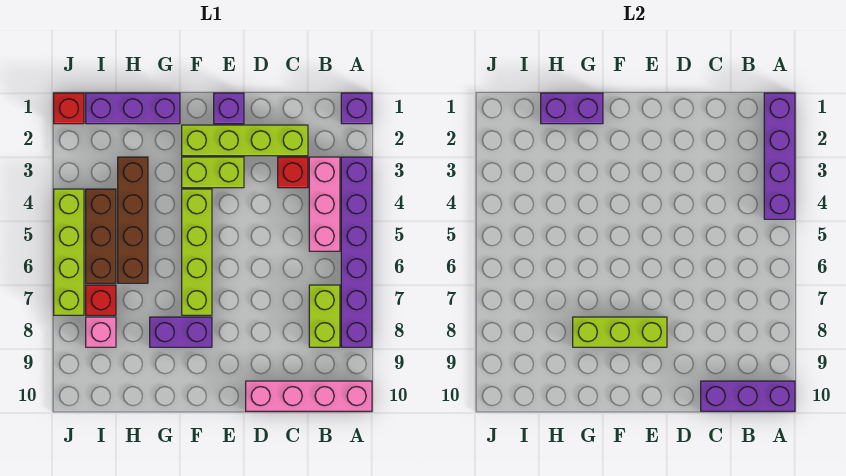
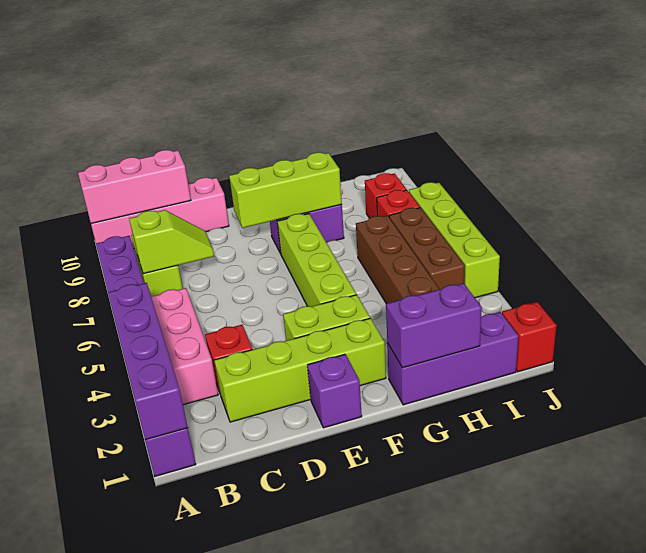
purple brick A10:C10 level 2 -> pink brick A10:C10 level 2
none -> lime slope B7:C7 level 2 top B
pink brick I8 level 1 -> red brick I8 level 1

